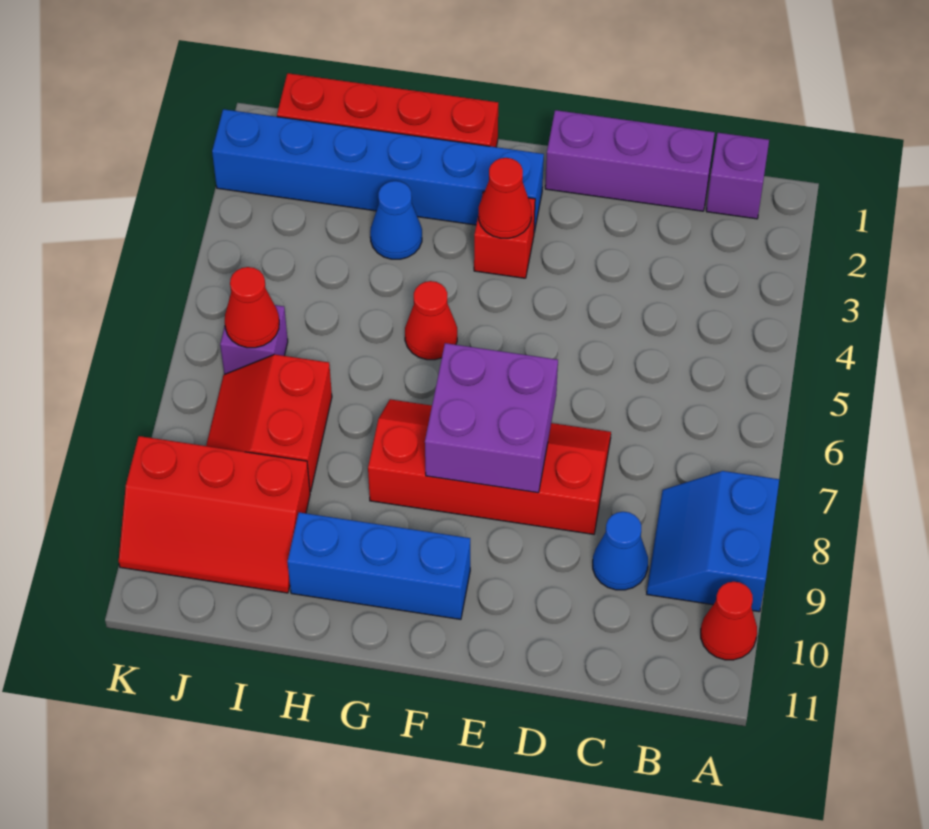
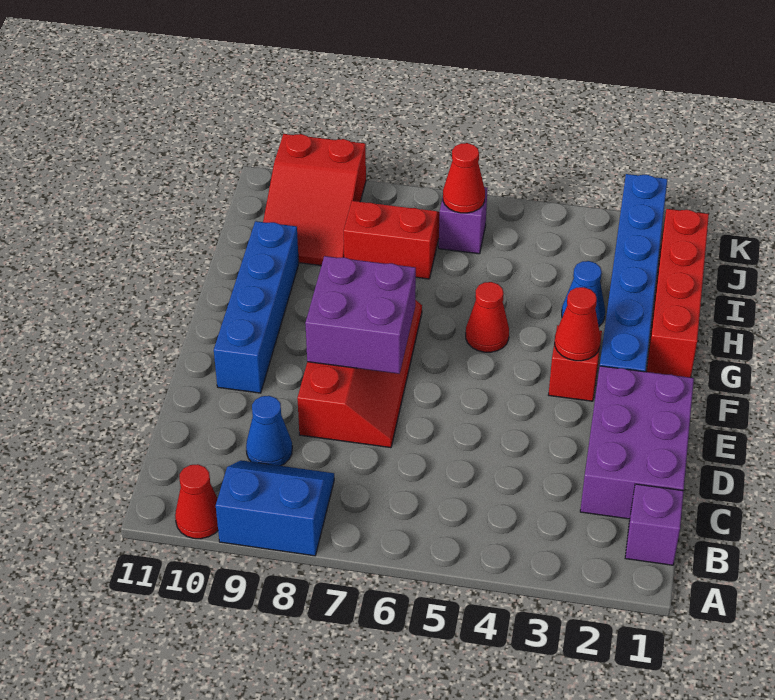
purple brick C1:E1 level 1 -> purple brick C1:E2 level 1
blue brick F10:H10 level 1 -> blue brick E10:H10 level 1
red slope I9:K10 level 1 top 9 -> red slope I9:K10 level 1 top K

